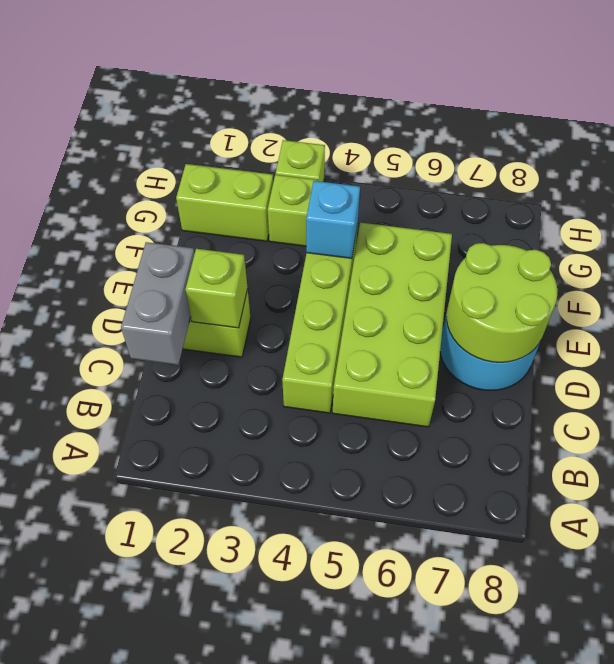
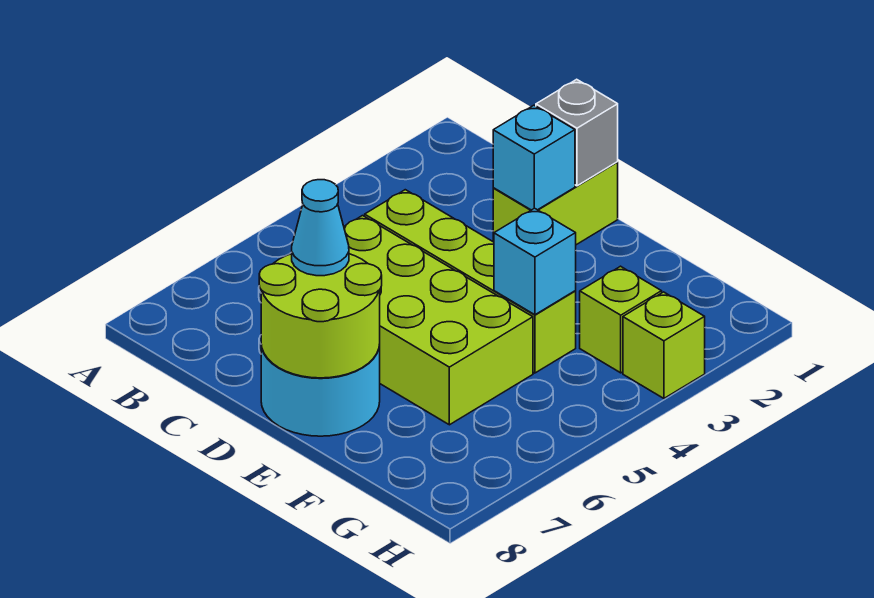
grey brick C1:D1 level 2 -> grey brick D1 level 2
lime brick D2 level 2 -> cyan brick D2 level 2
none -> cyan cone D7 level 3
lime brick G1:G2 level 1 -> none

